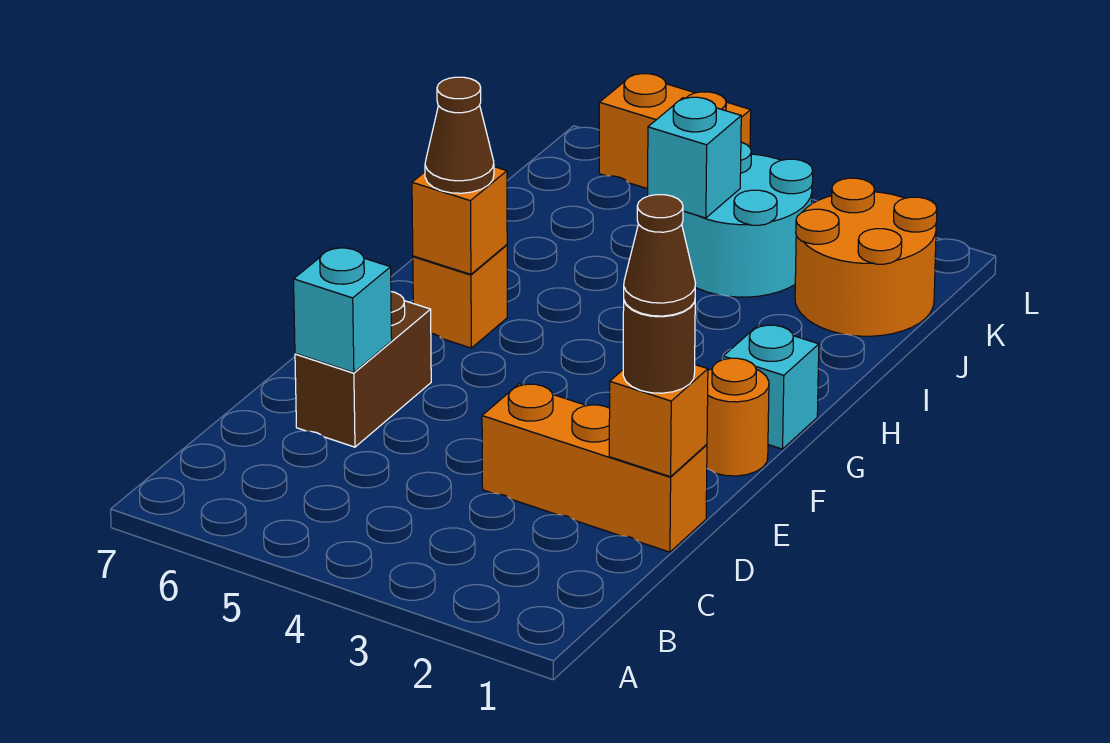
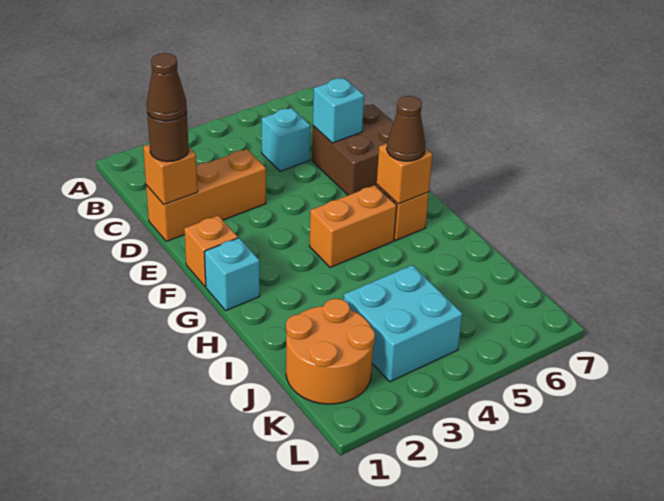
brown brick D6:E6 level 1 -> brown brick D6:E7 level 1
orange round brick F1 level 1 -> orange brick F1 level 1
cyan round brick J3:K4 level 1 -> cyan brick J3:K4 level 1
cyan brick J4 level 2 -> cyan brick C5 level 1
orange brick L5:L6 level 1 -> orange brick G4:G5 level 1

